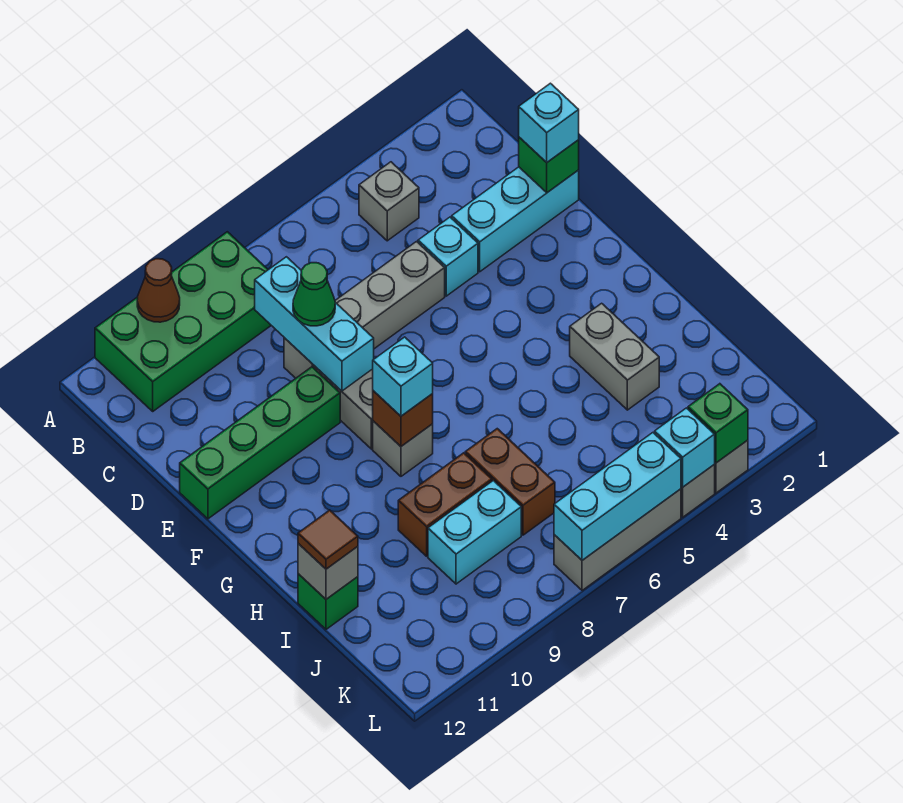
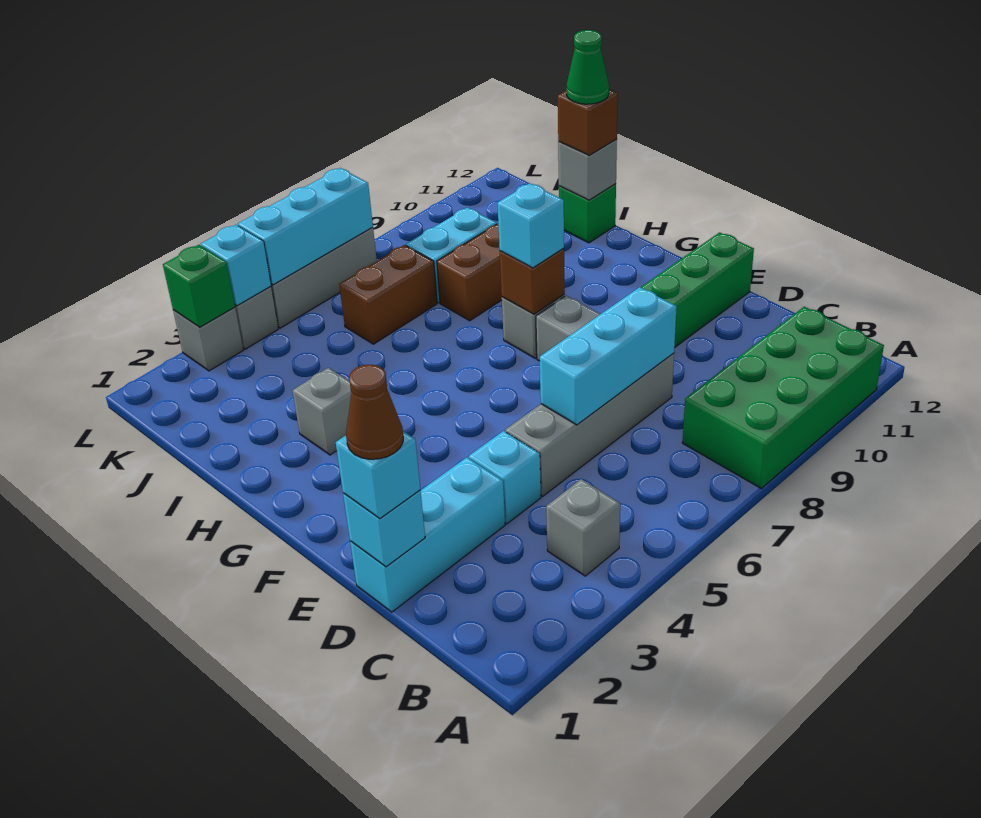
brown cone A10 level 2 -> brown cone D1 level 4
cyan brick C8:E8 level 2 -> cyan brick D6:D8 level 2
green brick D1 level 2 -> cyan brick D1 level 2
green cone D8 level 3 -> green cone I12 level 4
grey brick H3:I3 level 1 -> grey brick H3 level 1
brown brick I7:J7 level 1 -> brown brick J6:J7 level 1
brown tile I12 level 3 -> brown brick I12 level 3

